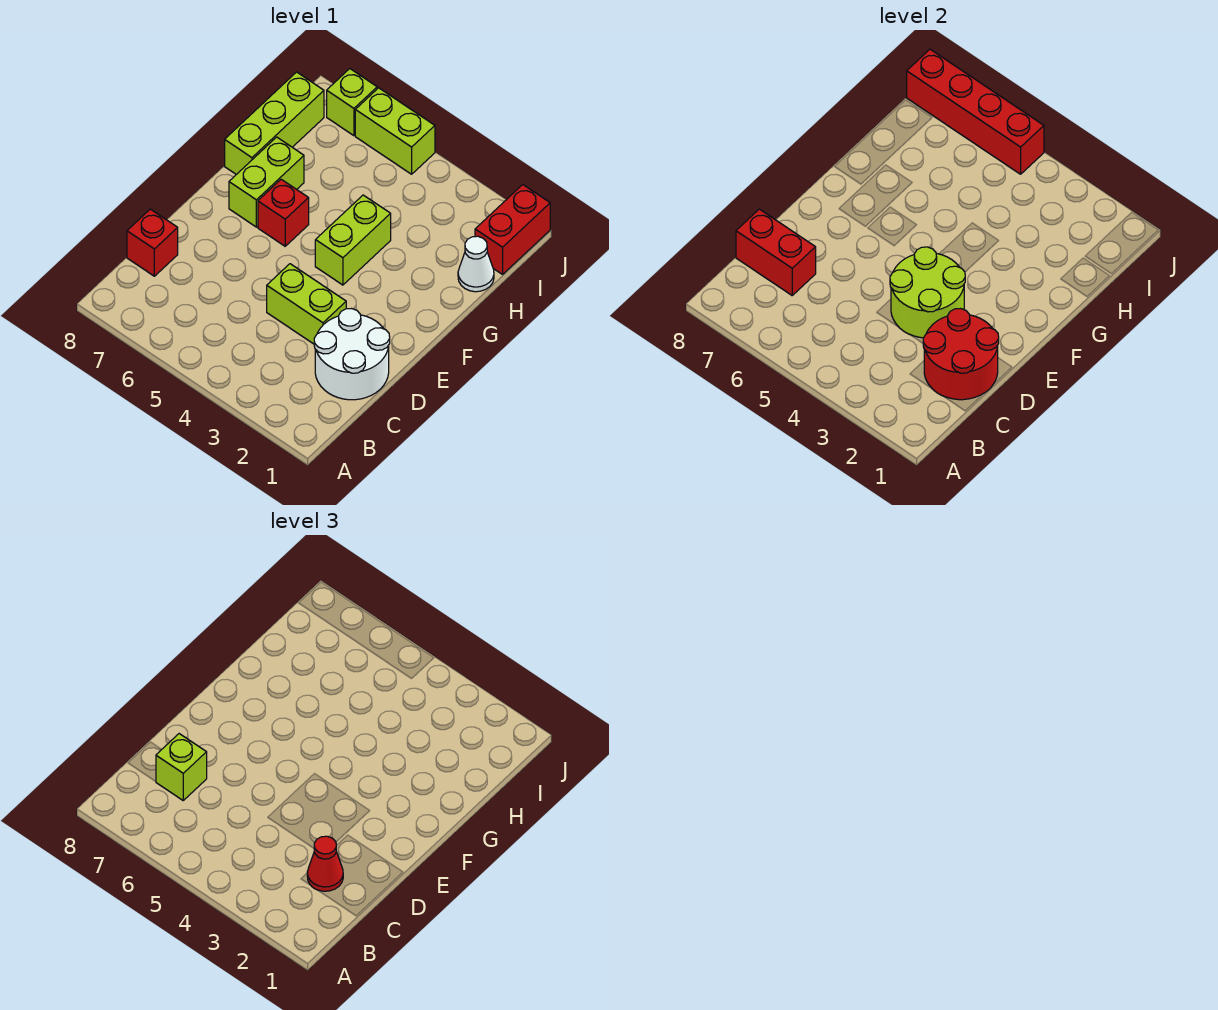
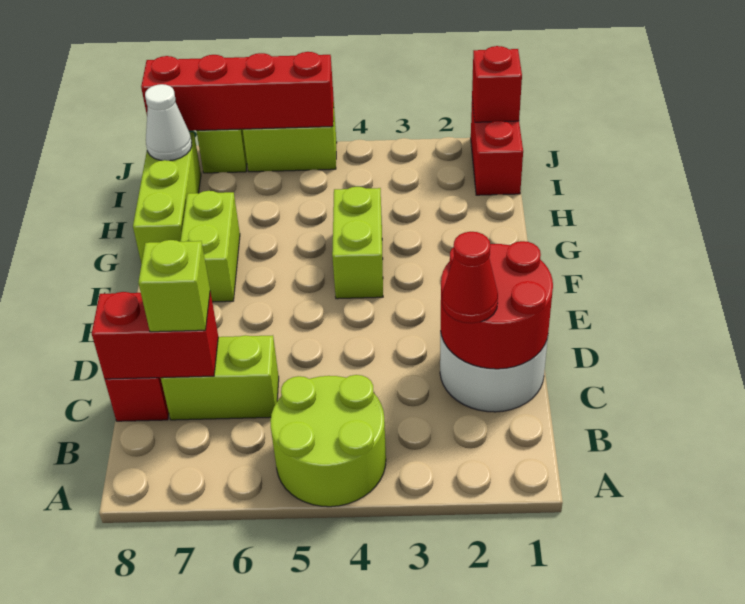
lime brick D3:D4 level 1 -> lime brick C6:C7 level 1
lime round brick D3:E4 level 2 -> lime round brick A4:B5 level 1
red brick F6 level 1 -> red brick J1 level 2
white cone H1 level 1 -> white cone I8 level 2

